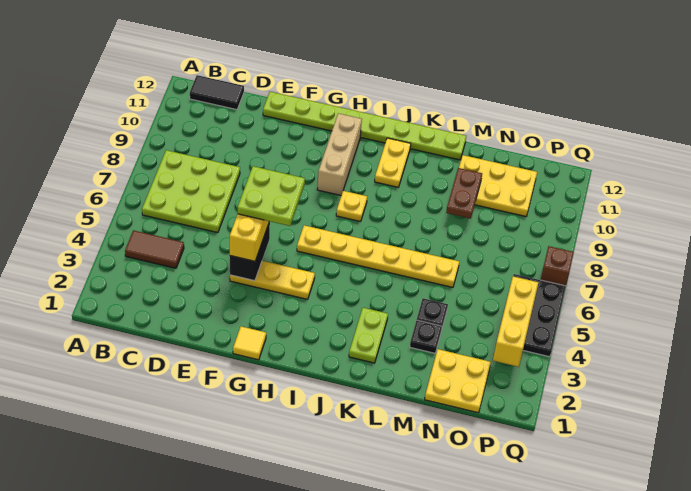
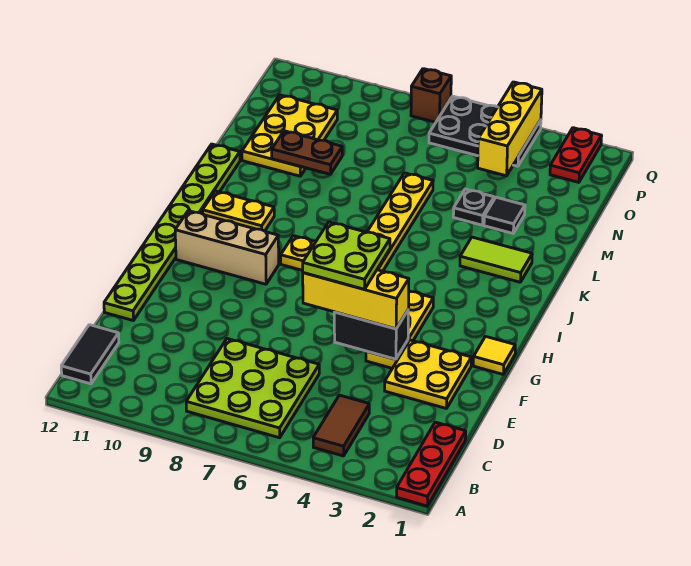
none -> red plate A1:C1 level 1
lime plate K2:K3 level 1 -> lime tile K2:K3 level 1
black plate M3 level 1 -> black tile M3 level 1
yellow plate N1:O2 level 1 -> yellow plate E2:F3 level 1
none -> red plate P2:Q2 level 1
yellow brick P3:P5 level 2 -> yellow brick O4:Q4 level 2

